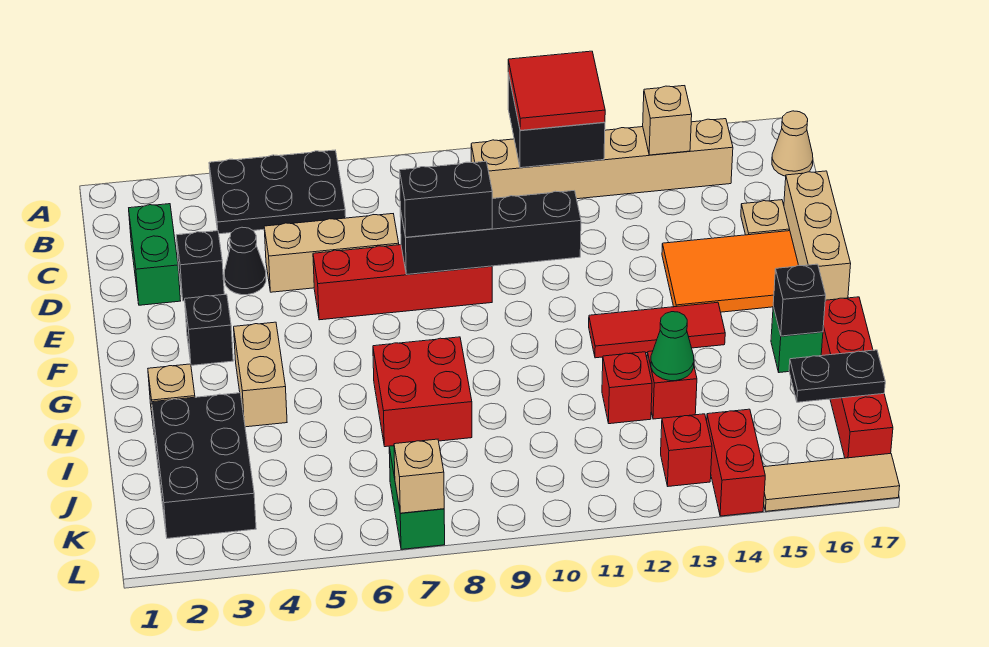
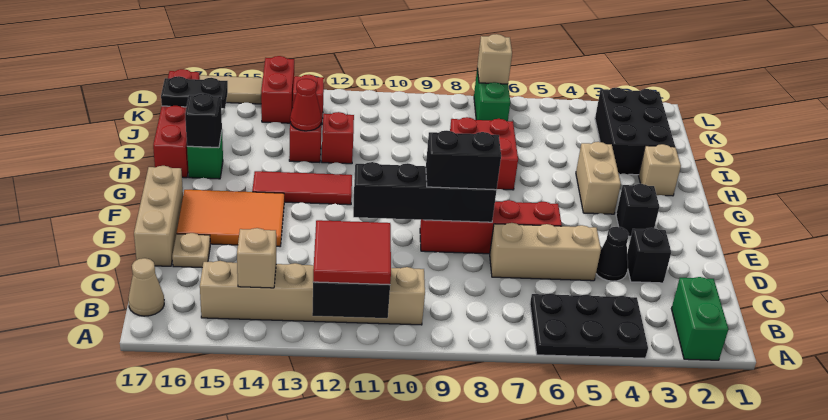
green brick C2:D2 level 1 -> green brick A2:B2 level 1
green cone I13 level 2 -> red cone I13 level 2

